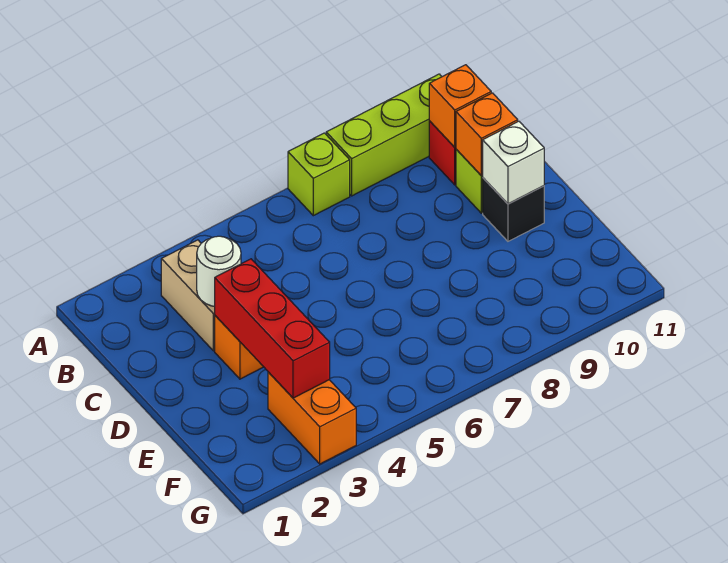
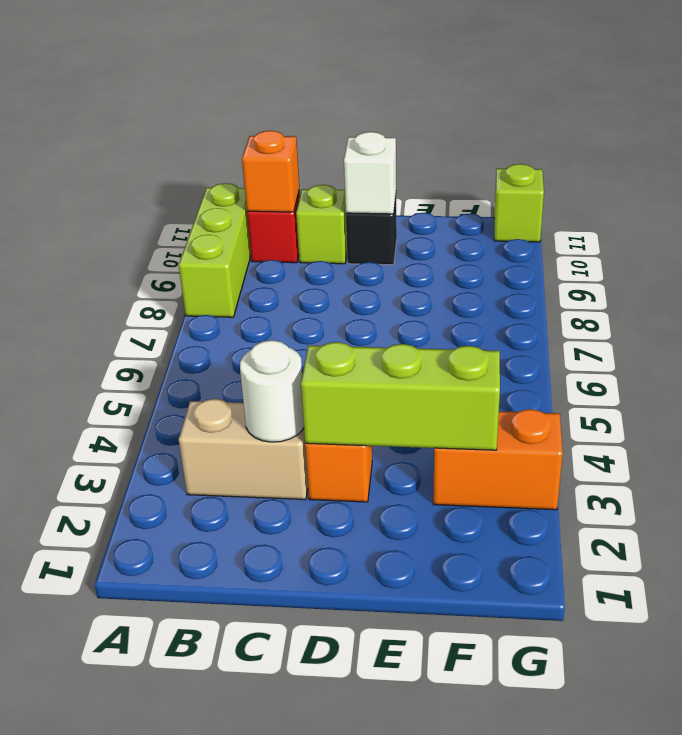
lime brick A7 level 1 -> lime brick G11 level 1
orange brick C10 level 2 -> none
red brick D3:F3 level 2 -> lime brick D3:F3 level 2

